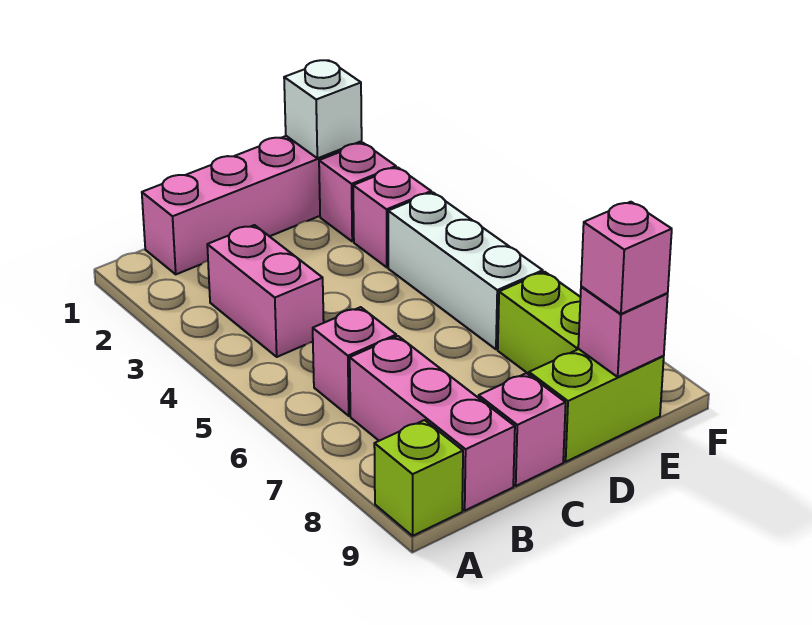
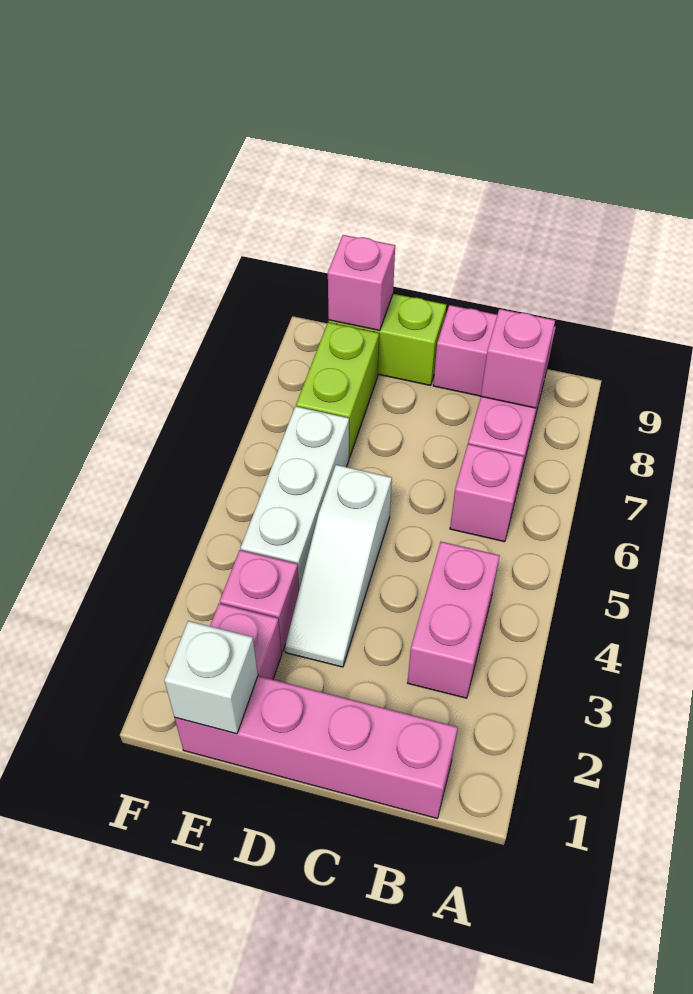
lime brick A9 level 1 -> none
none -> white slope D3:D5 level 1 top 5
pink brick E9 level 3 -> pink brick B8 level 2

